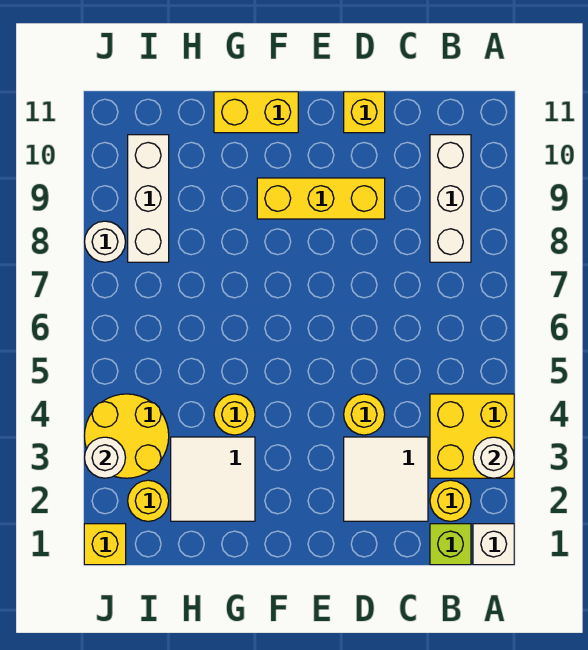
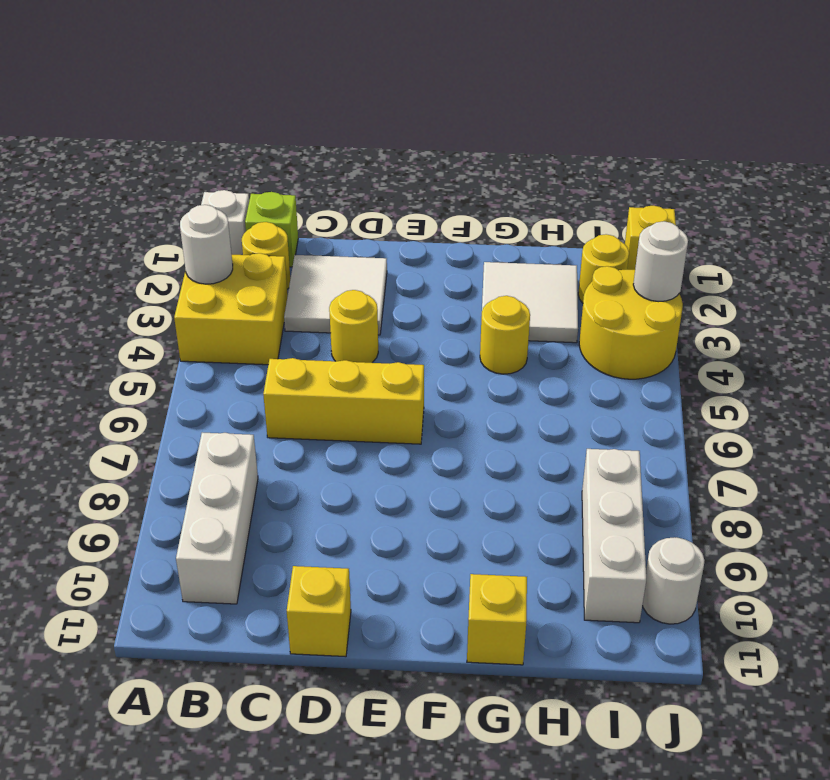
yellow brick D9:F9 level 1 -> yellow brick C6:E6 level 1
yellow brick F11:G11 level 1 -> yellow brick G11 level 1
white round brick J8 level 1 -> white round brick J10 level 1

